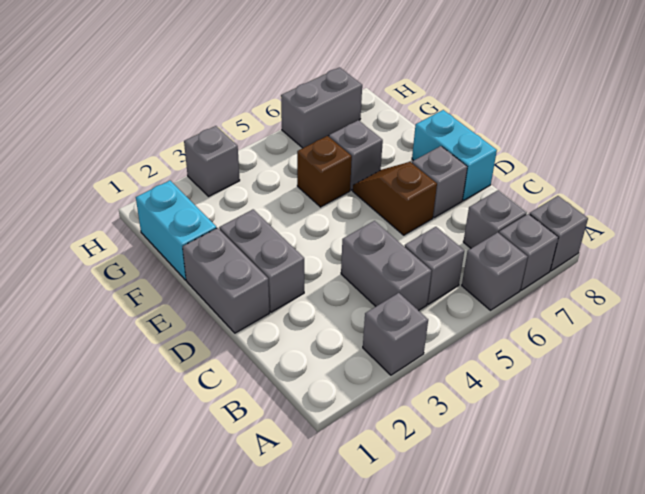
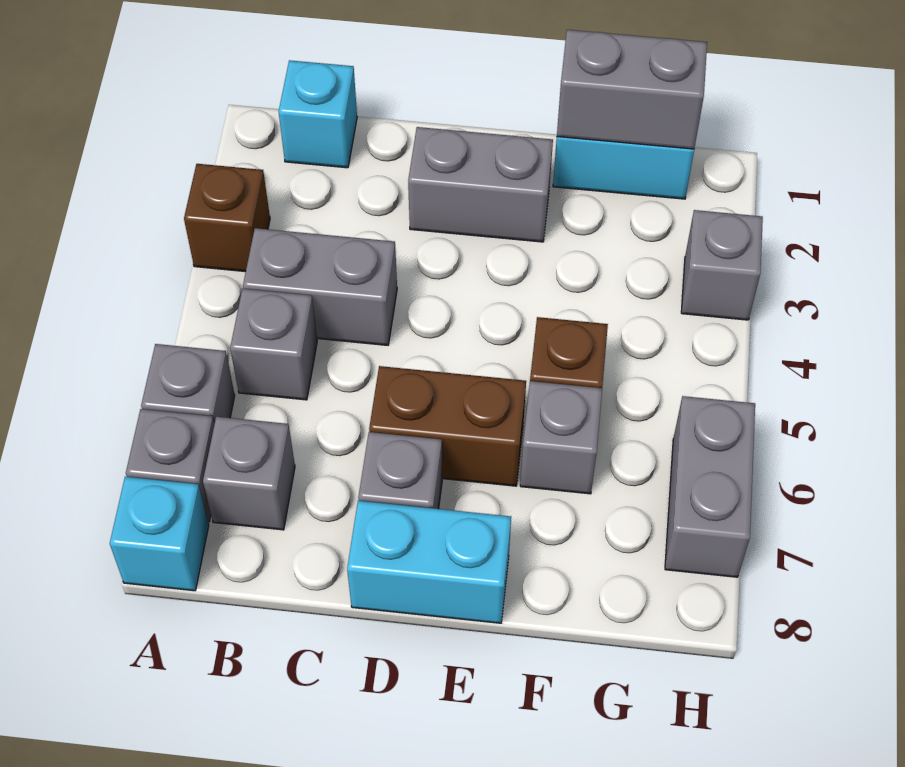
grey brick A3 level 1 -> brown brick A3 level 1
grey brick A8 level 1 -> cyan brick A8 level 1
none -> cyan brick B1 level 1
grey brick D1:E1 level 1 -> grey brick F1:G1 level 2
brown slope D6:E6 level 1 top D -> brown brick D6:E6 level 1

